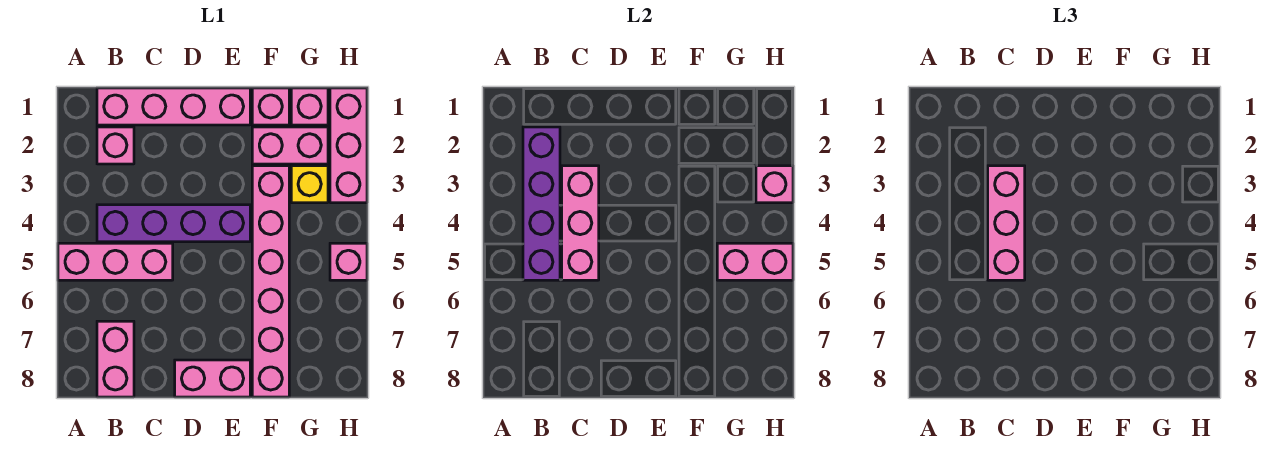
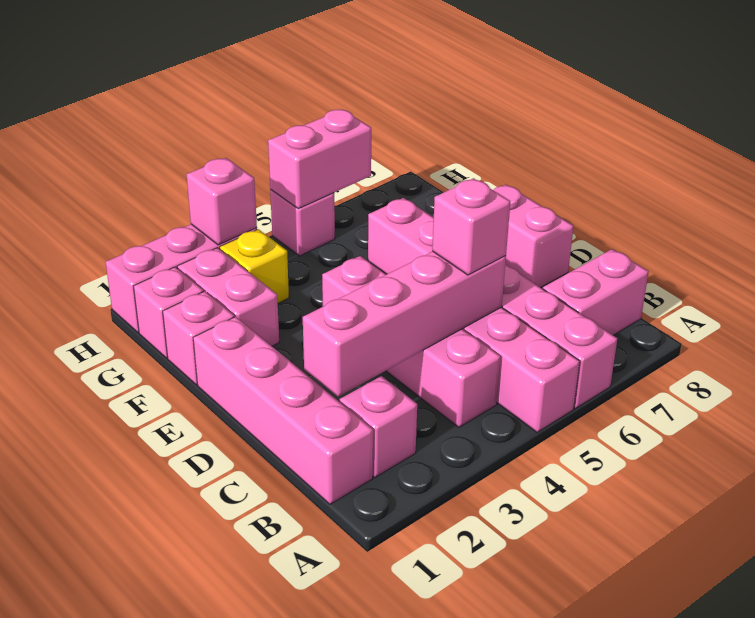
purple brick B2:B5 level 2 -> none
purple brick B4:E4 level 1 -> pink brick B4:E4 level 1
pink brick C3:C5 level 2 -> pink brick C2:C5 level 2
pink brick C3:C5 level 3 -> pink brick C5 level 3
pink brick F3:F8 level 1 -> pink brick A6:F6 level 1
pink brick G5:H5 level 2 -> pink brick H5:H6 level 2

